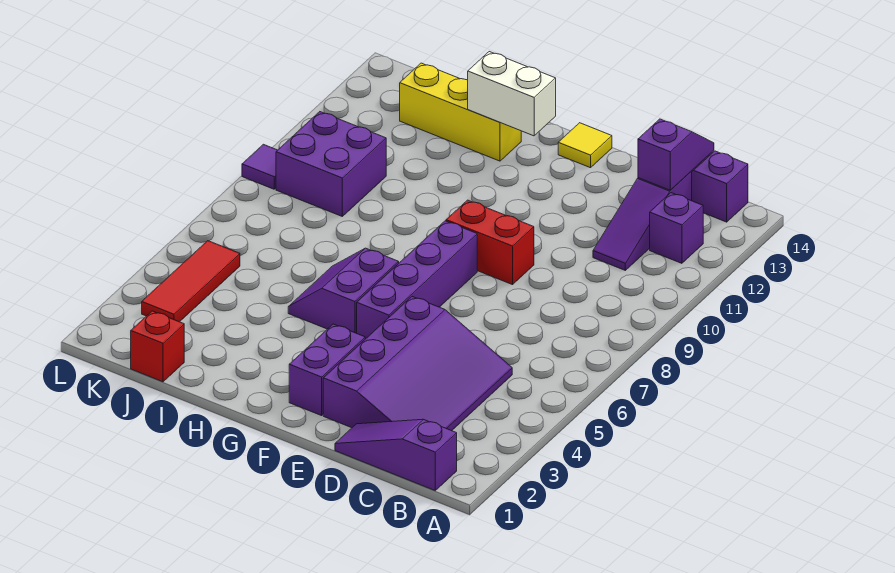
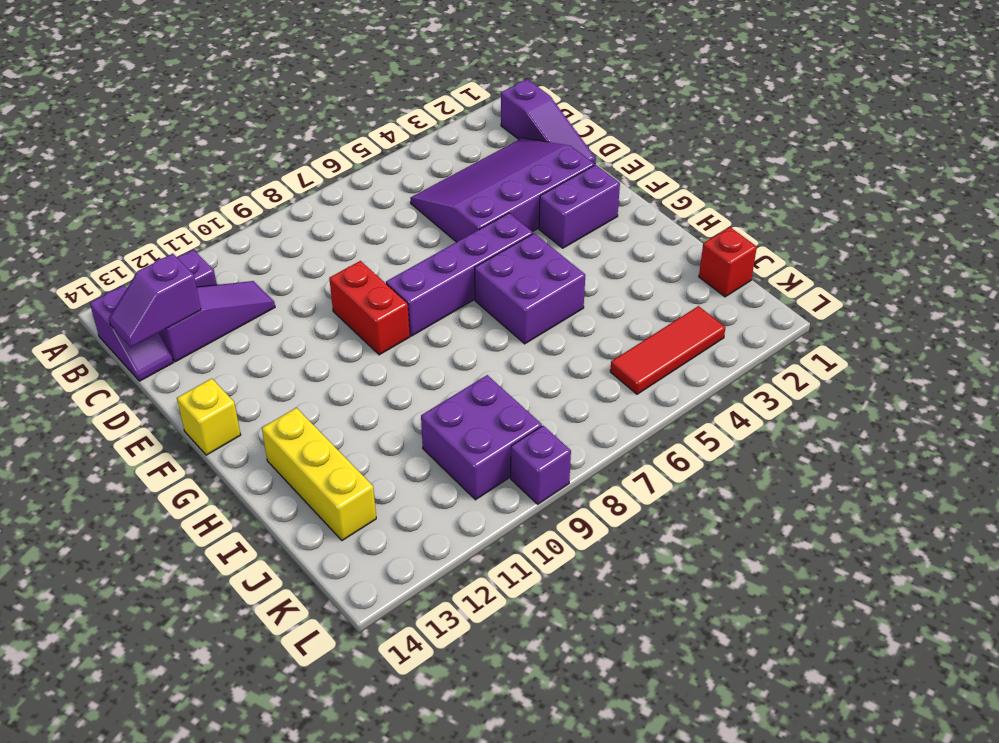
yellow tile F14 level 1 -> yellow brick F14 level 1
purple slope G5:H6 level 1 top G -> purple brick G5:H6 level 1
white brick G13:H13 level 2 -> none
purple tile L9 level 1 -> purple brick L9 level 1

